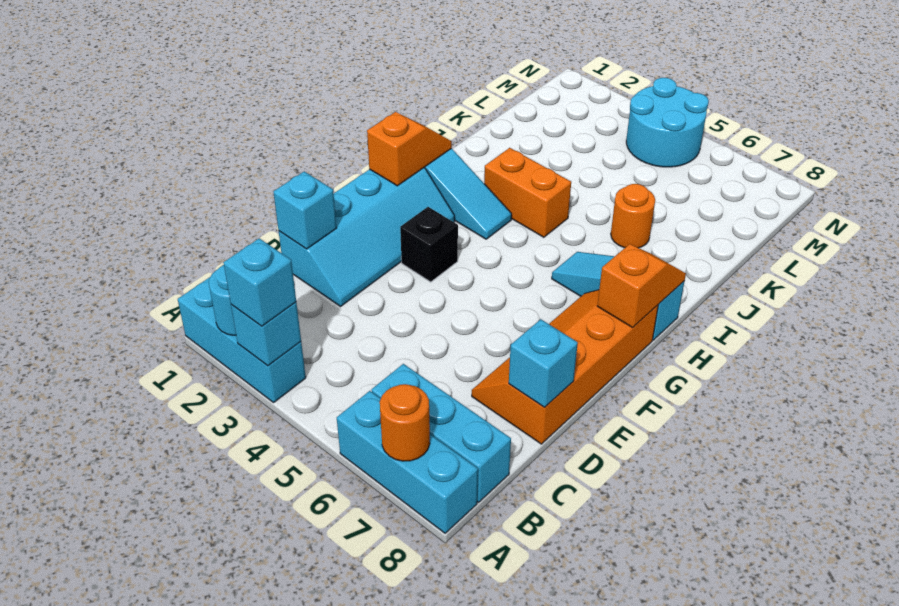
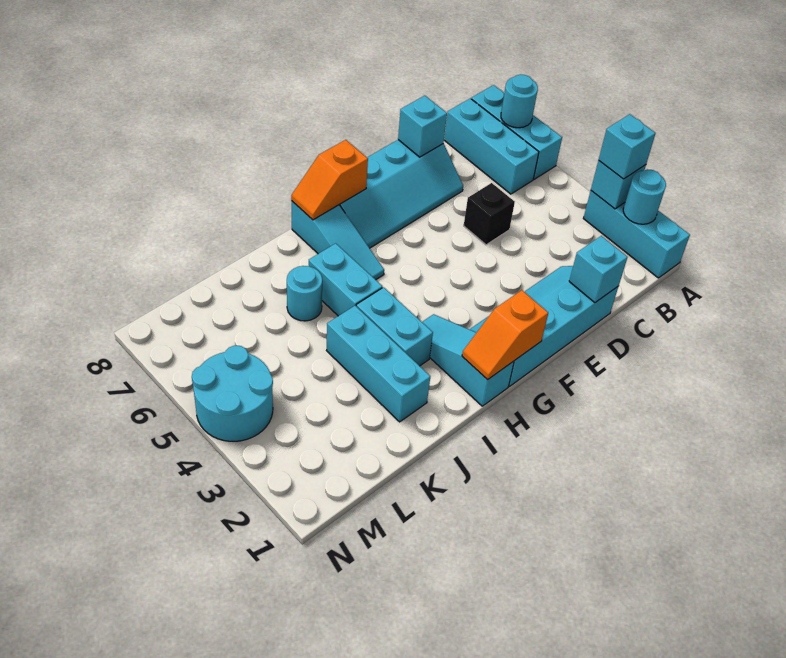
orange round brick A7 level 2 -> cyan round brick A7 level 2
orange slope D7:G8 level 1 top 8 -> cyan slope D7:G8 level 1 top 8
black brick F3 level 1 -> black brick D5 level 1
orange brick I3:I4 level 1 -> cyan brick I3:I4 level 1
none -> cyan brick I5:I6 level 1
none -> cyan brick J2:J4 level 1
orange round brick J6 level 1 -> cyan round brick J6 level 1

